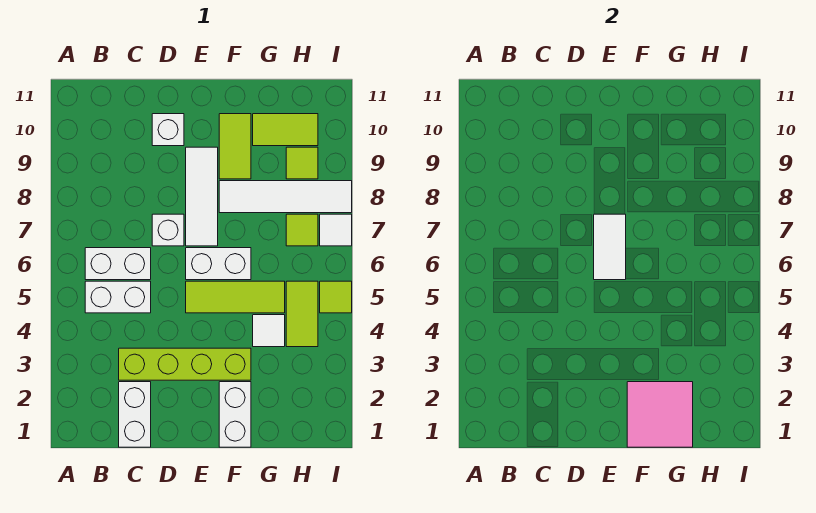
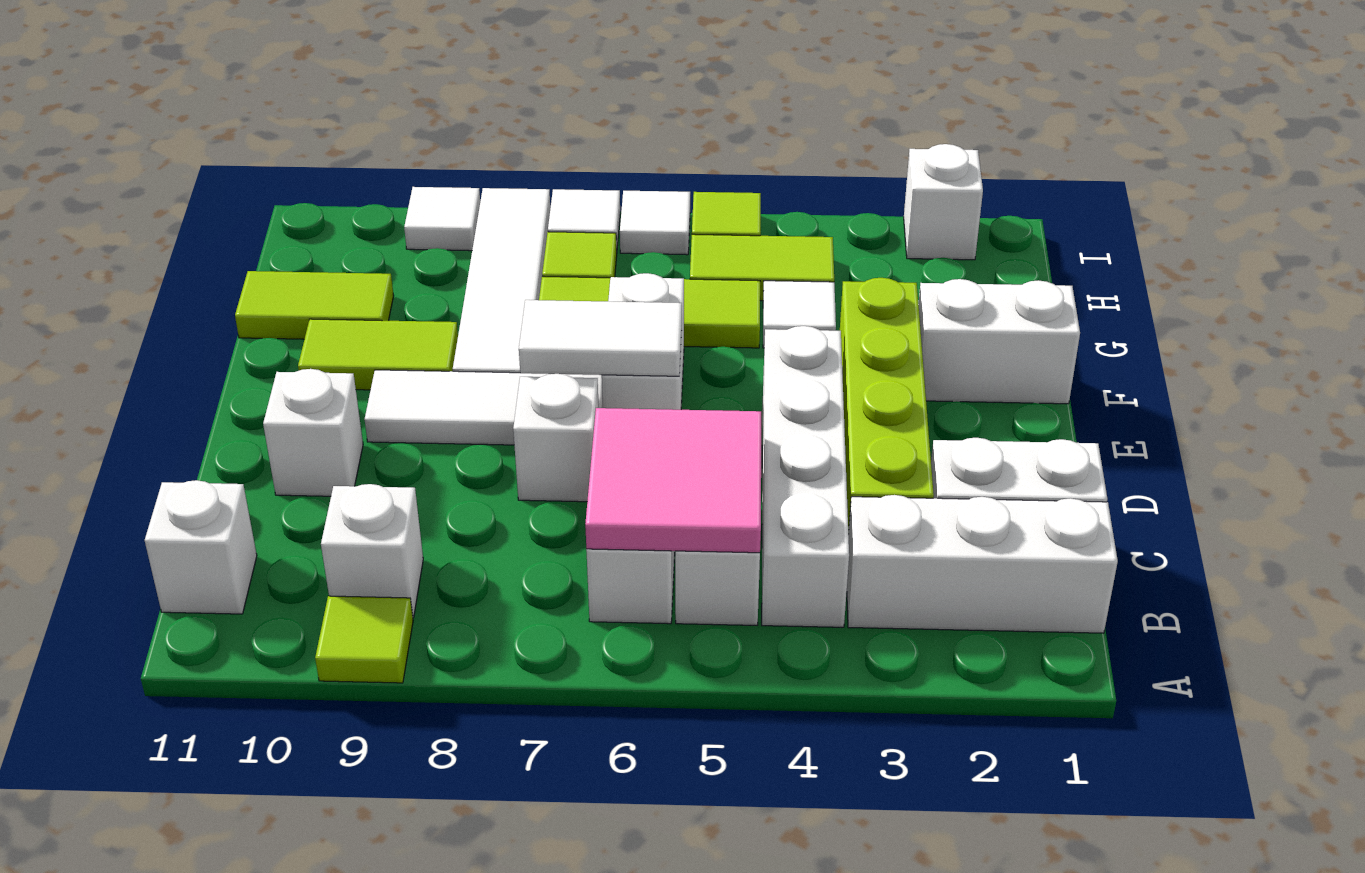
none -> white brick B1:B3 level 1
none -> white brick B4:E4 level 1
none -> white brick B9 level 1
none -> white brick B11 level 1
lime tile E5:G5 level 1 -> lime tile G5:G7 level 1
pink tile F1:G2 level 2 -> pink tile B5:C6 level 2
lime tile G10:H10 level 1 -> lime tile G10:G11 level 1
lime tile H9 level 1 -> lime tile A9 level 1
none -> white brick I2 level 1
none -> white tile I6 level 1
none -> white tile I9 level 1

